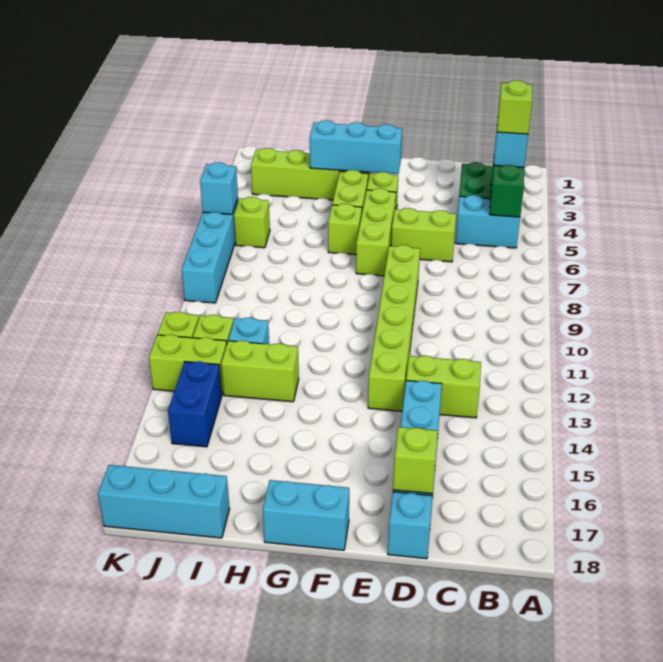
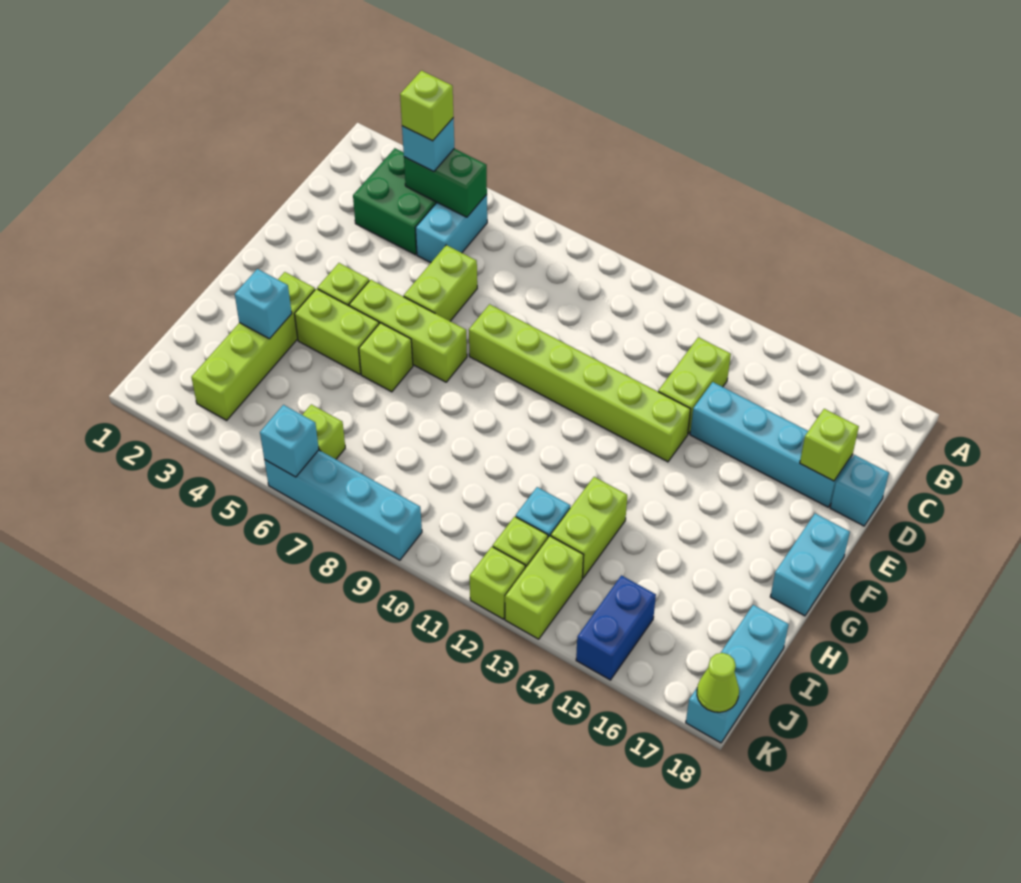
cyan brick F3:H3 level 2 -> cyan brick H3 level 2
blue brick J14:J15 level 1 -> blue brick J15:K15 level 1
none -> lime cone K18 level 2

